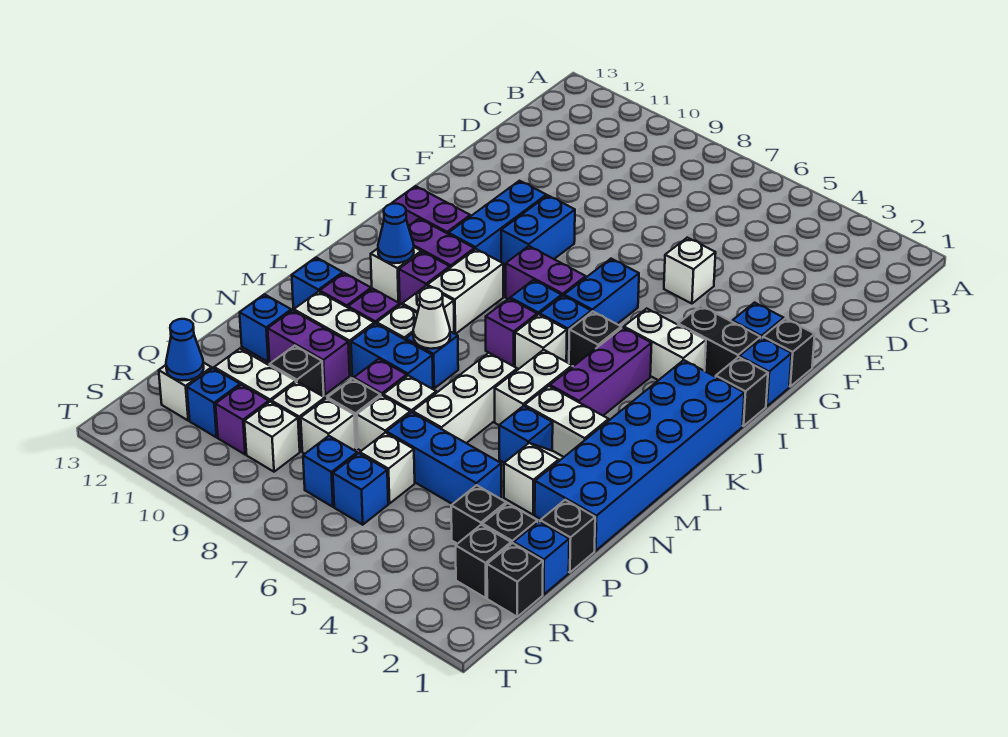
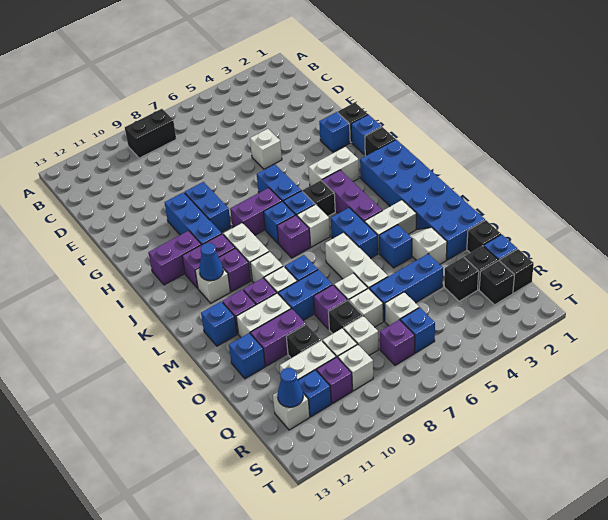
black brick H2:H3 level 1 -> black brick B8:B9 level 1
white brick L5:M5 level 1 -> blue brick L5:M5 level 1
white cone M8 level 2 -> none
blue brick R7 level 1 -> purple brick R7 level 1

